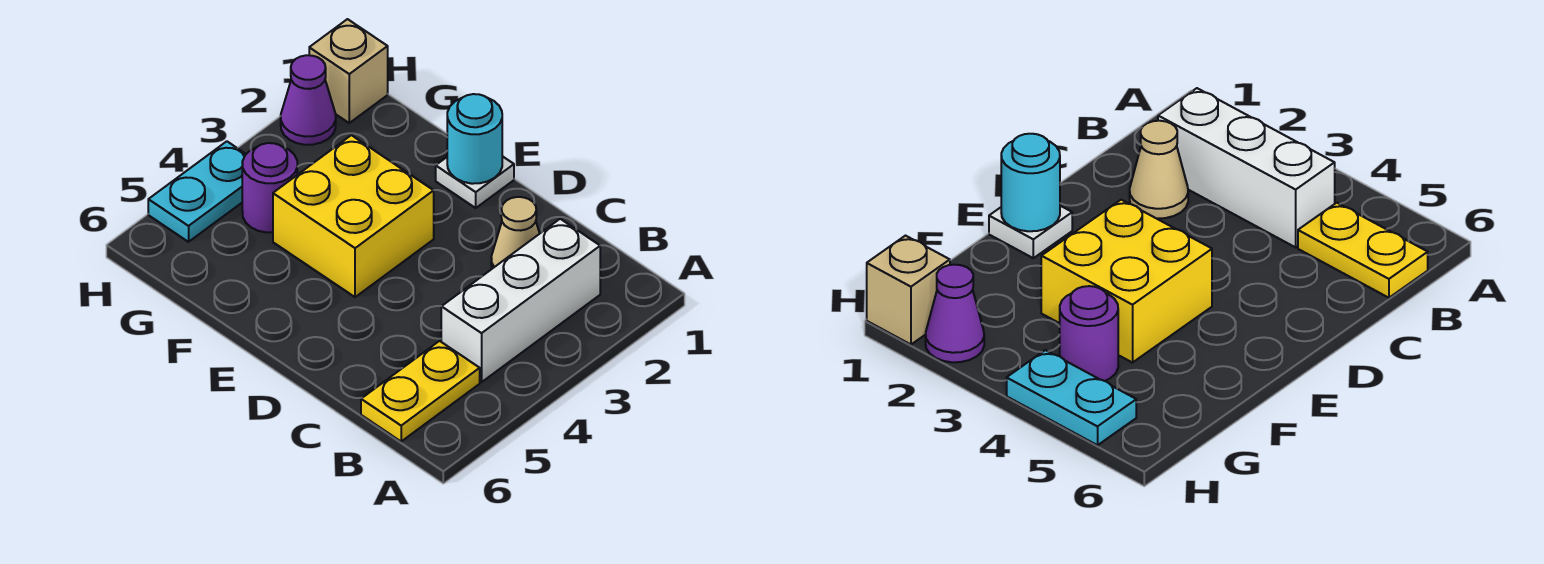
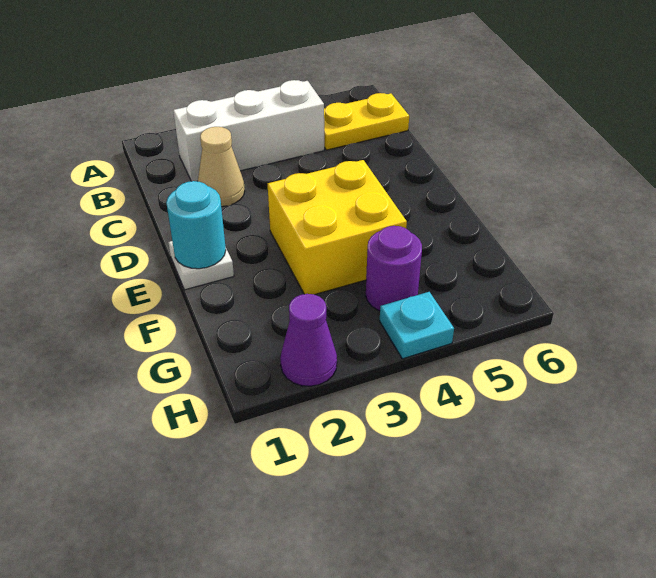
tan brick H1 level 1 -> none
cyan plate H4:H5 level 1 -> cyan plate H4 level 1

